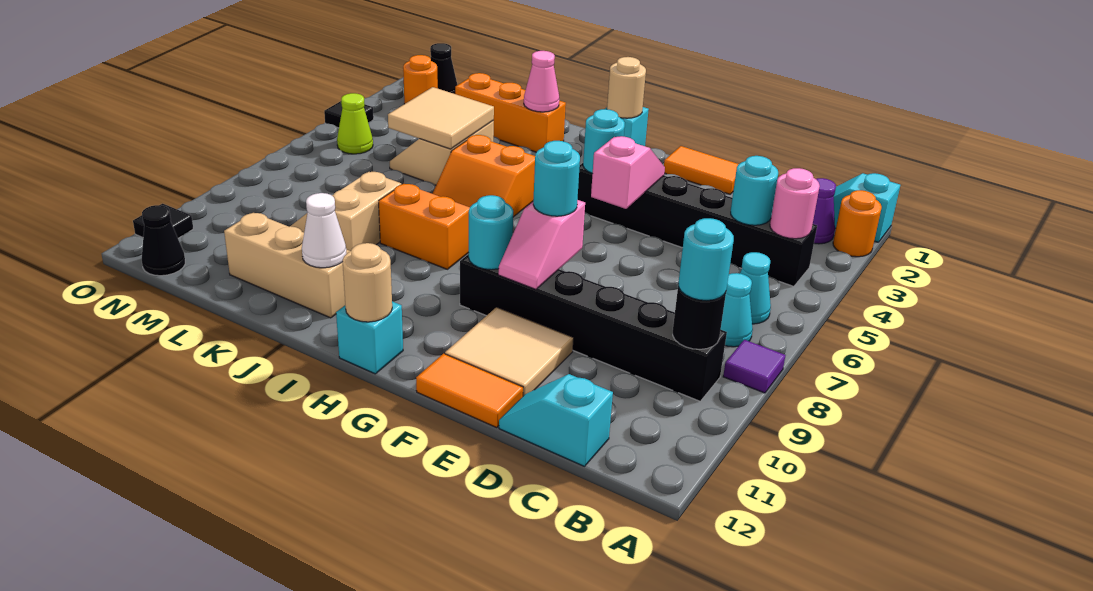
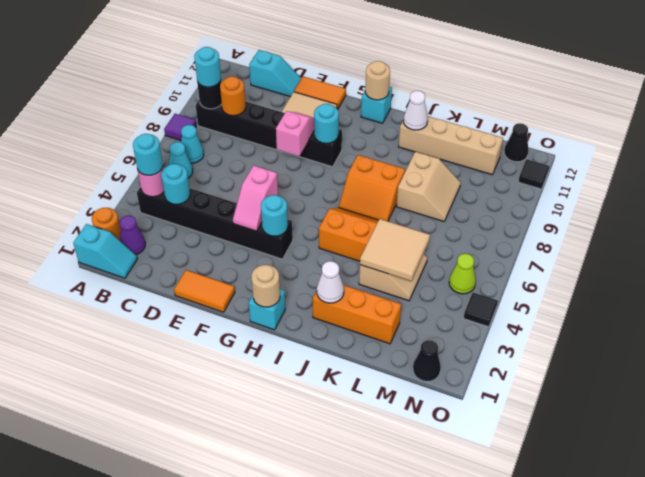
cyan round brick F8 level 3 -> cyan round brick B4 level 3
pink cone J2 level 2 -> white cone J2 level 2
tan brick J11:L11 level 1 -> tan brick J11:M11 level 1
orange round brick N2 level 1 -> orange round brick C9 level 2

